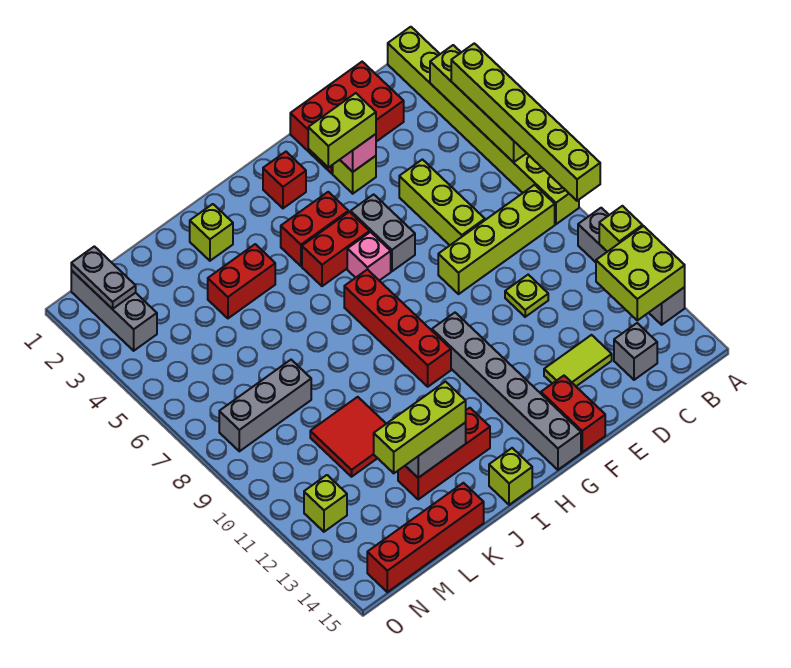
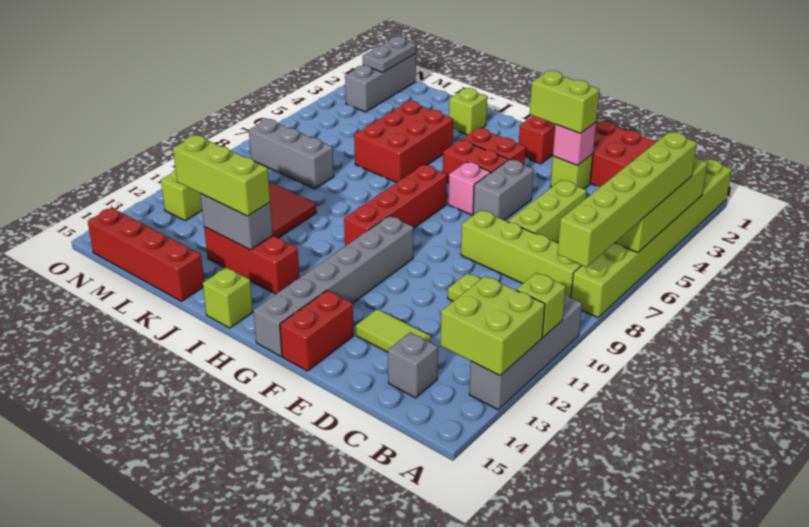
red brick J4:K4 level 1 -> red brick J4:K6 level 1

